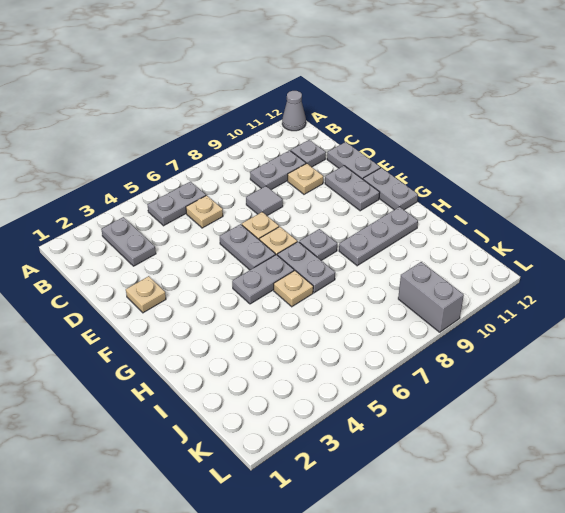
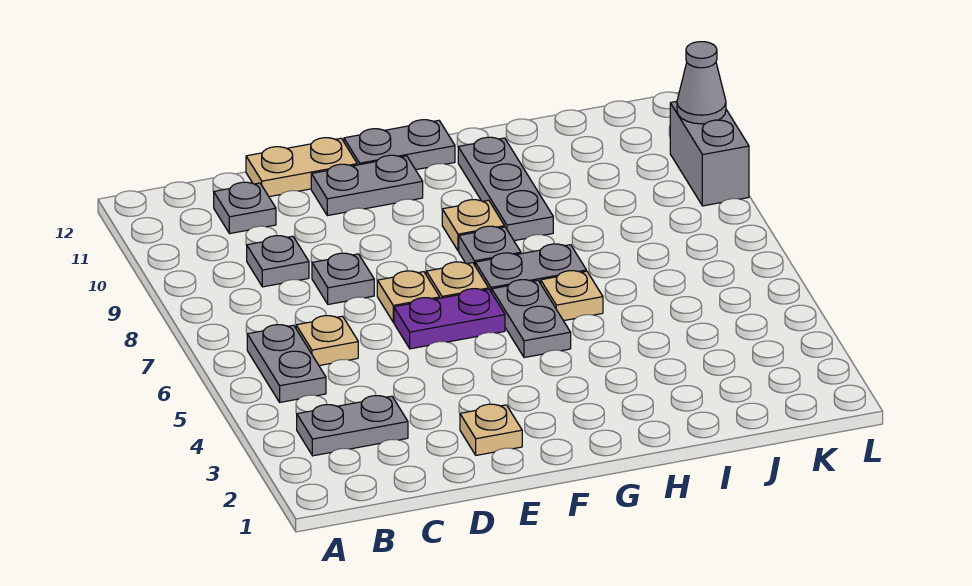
grey cone A12 level 1 -> grey cone L10 level 2
grey plate C9:C10 level 1 -> grey plate C9 level 1
grey tile D8 level 1 -> grey plate D8 level 1
tan plate D10 level 1 -> tan plate G9 level 1
grey plate D12:E12 level 1 -> tan plate D12:E12 level 1
grey plate E6:F6 level 1 -> purple plate E6:F6 level 1
grey brick K9:L9 level 1 -> grey brick L9:L10 level 1

